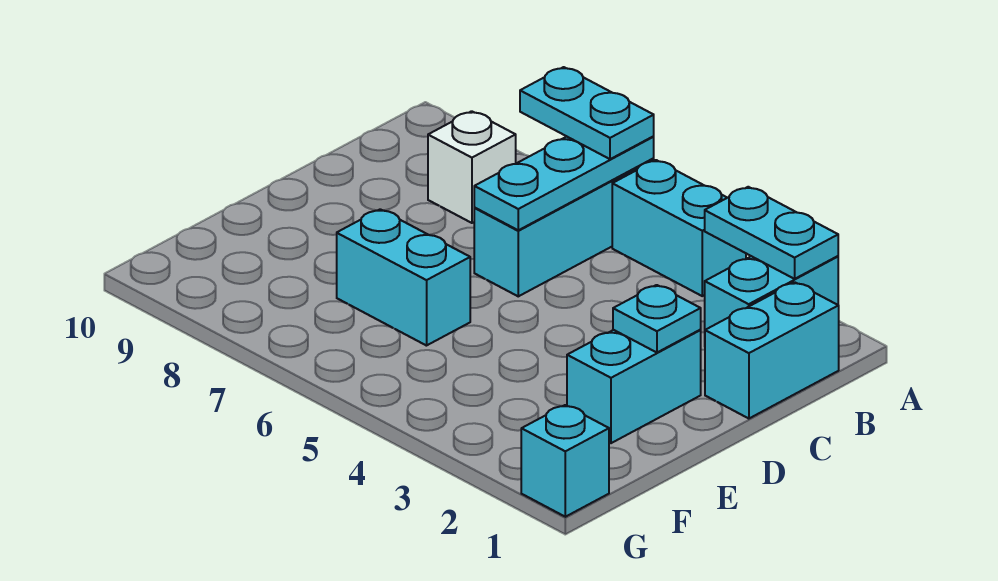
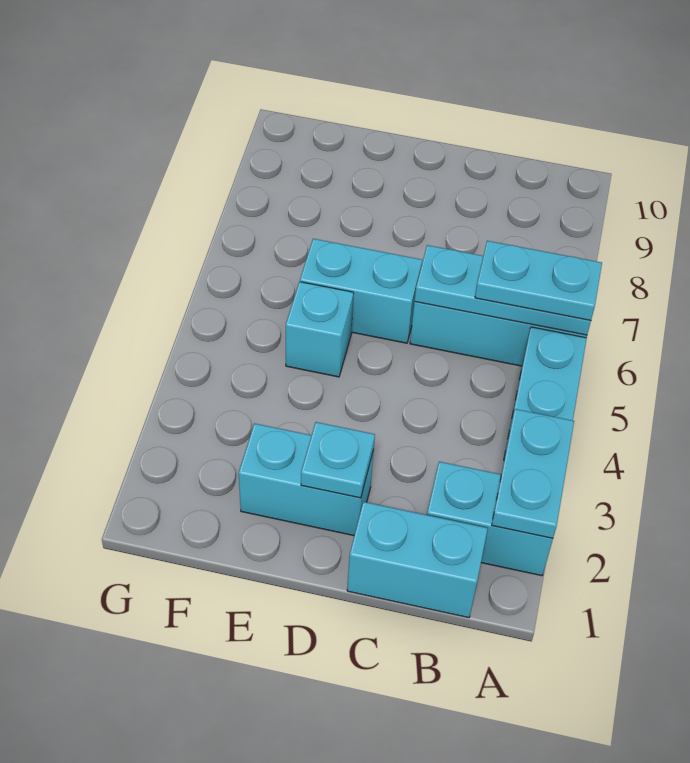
cyan plate A6:A7 level 3 -> cyan plate A6:B6 level 3
white brick B8 level 1 -> none
cyan brick E6:E7 level 1 -> cyan brick D6:E6 level 1
cyan brick G1 level 1 -> cyan brick E5 level 1

